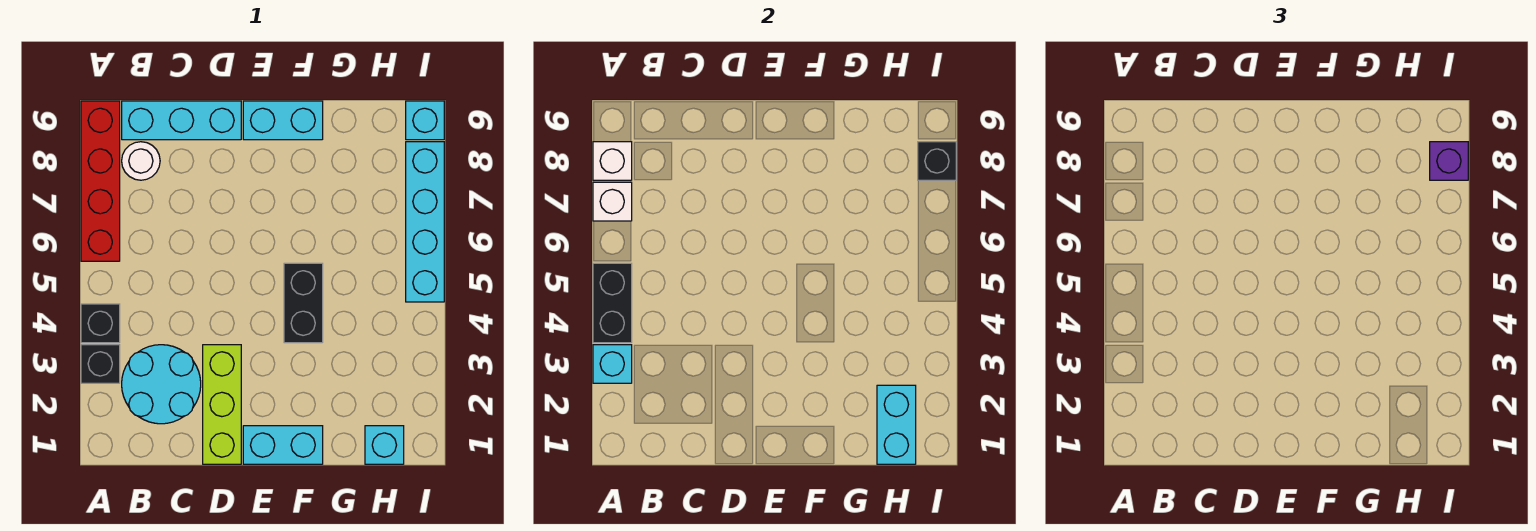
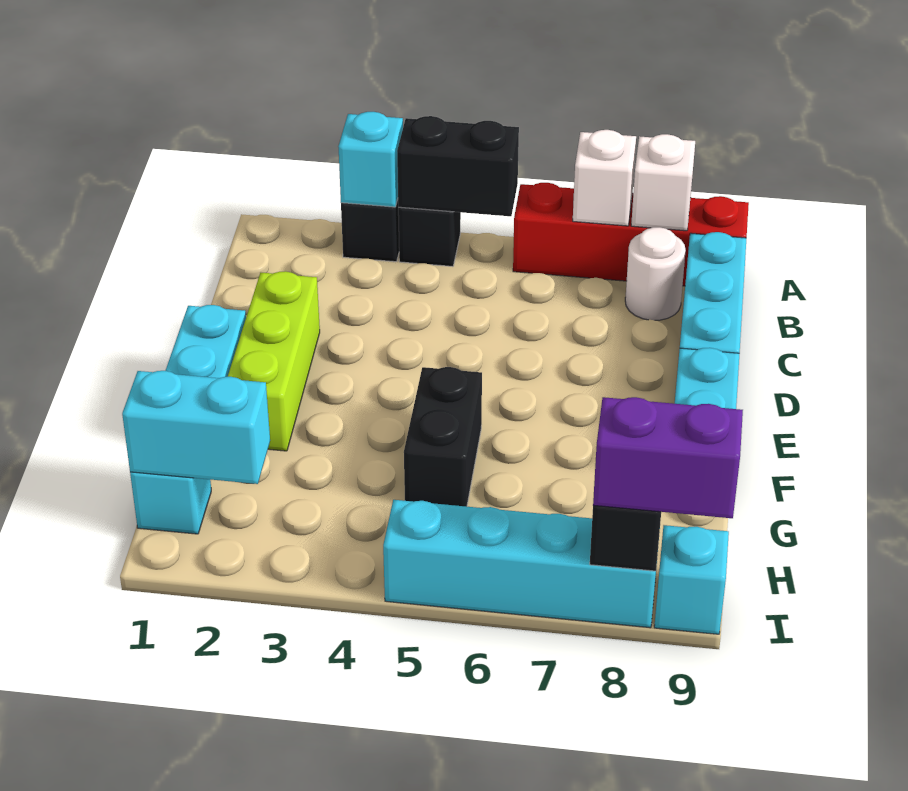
cyan round brick B2:C3 level 1 -> none
lime brick D1:D3 level 1 -> lime brick D2:F2 level 1
black brick F4:F5 level 1 -> black brick F5:G5 level 1
purple brick I8 level 3 -> purple brick I8:I9 level 3

